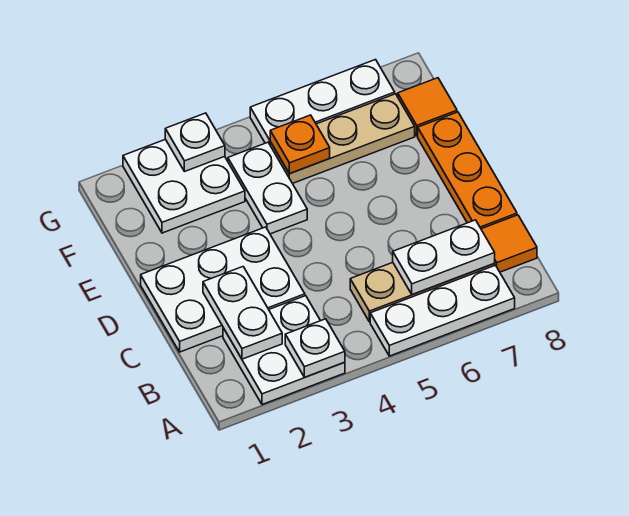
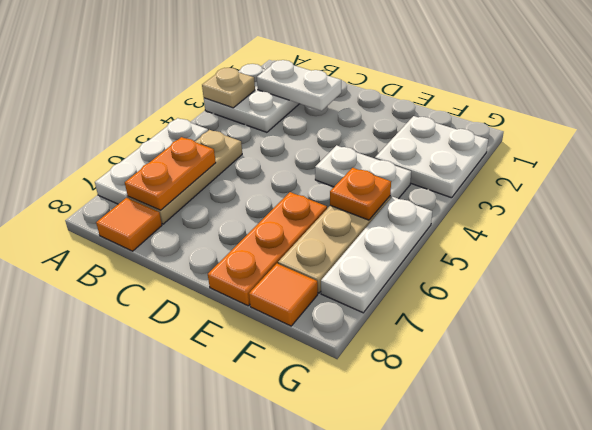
white plate A3 level 2 -> tan plate A3 level 2
white plate B6:B7 level 2 -> orange plate B6:B7 level 2
white plate C1:D3 level 1 -> none
orange plate C8:E8 level 1 -> orange plate E6:E8 level 1
white plate G3 level 2 -> none

